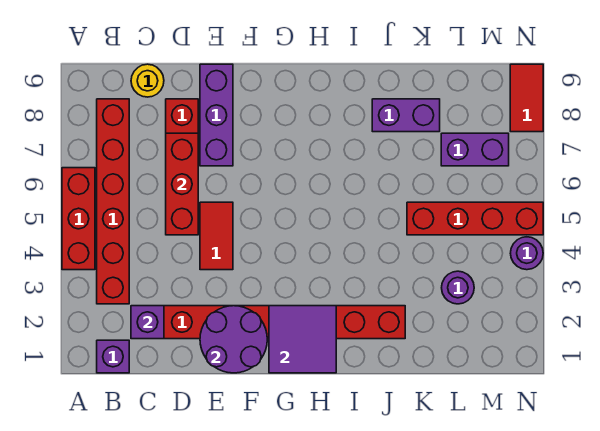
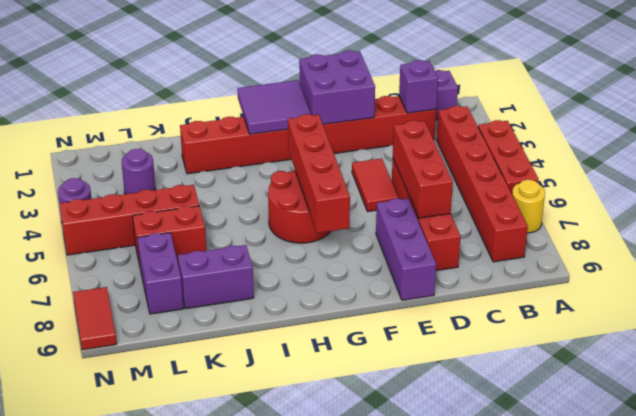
yellow round brick C9 level 1 -> yellow round brick A7 level 1
purple round brick E1:F2 level 2 -> purple brick E1:F2 level 2
none -> red brick G4:G7 level 2
none -> red round brick G5:H6 level 1
none -> red brick K6:L6 level 1
purple brick L7:M7 level 1 -> purple brick L7:L8 level 1

